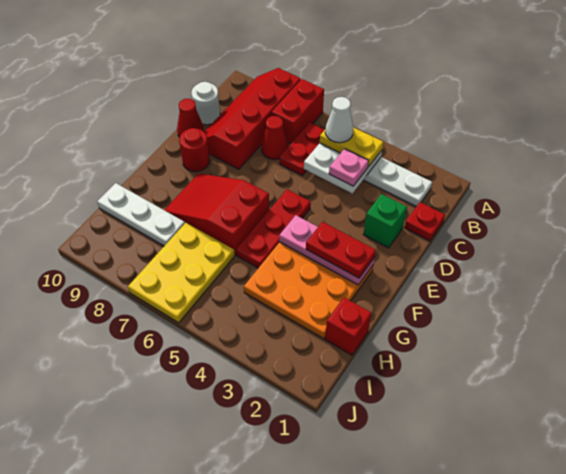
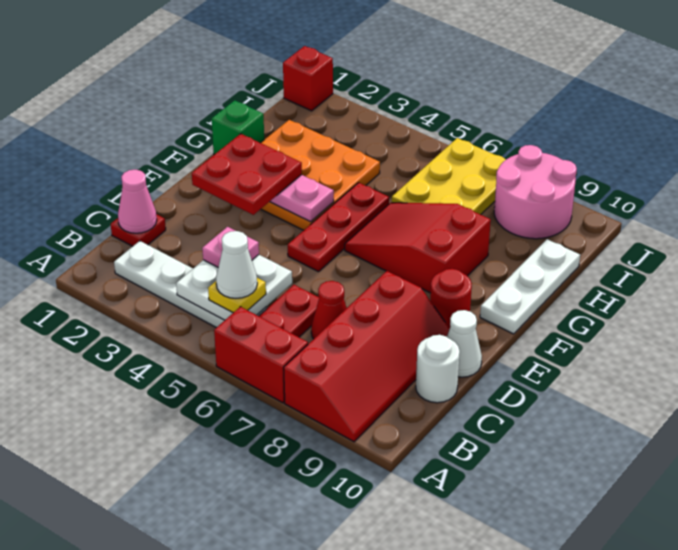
red brick A7:B7 level 1 -> red brick A6:A7 level 1
yellow plate B4:B5 level 3 -> yellow plate B5 level 3
none -> pink cone C1 level 2
green brick D2 level 1 -> green brick G1 level 1
red cone D10 level 1 -> white cone D10 level 1
red plate F2:F3 level 3 -> red plate E2:F3 level 3
red slope F6:G8 level 1 top 6 -> red slope F6:G8 level 1 top 8
red brick H1 level 1 -> red brick J1 level 1
white plate H8:H10 level 1 -> white plate F10:H10 level 1
none -> pink round brick I8:J9 level 1

